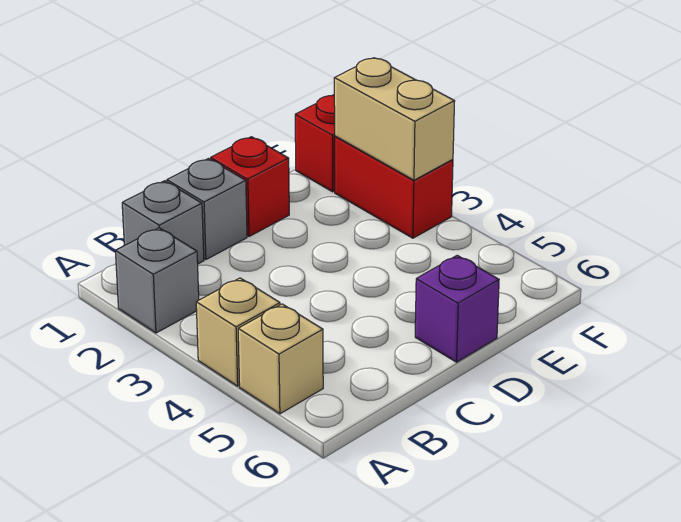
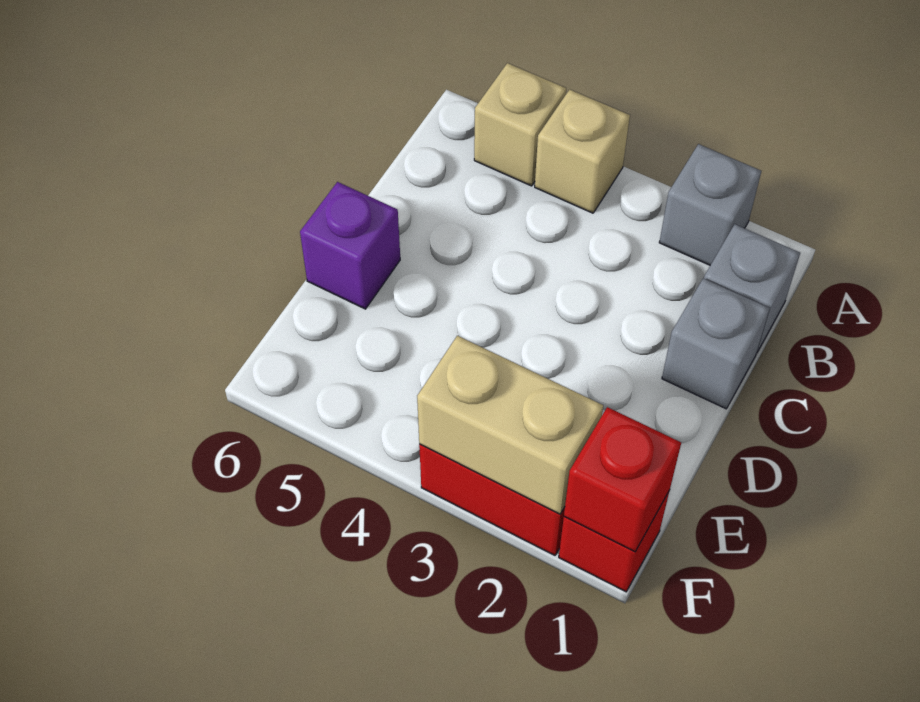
red brick D1 level 1 -> red brick F1 level 2

